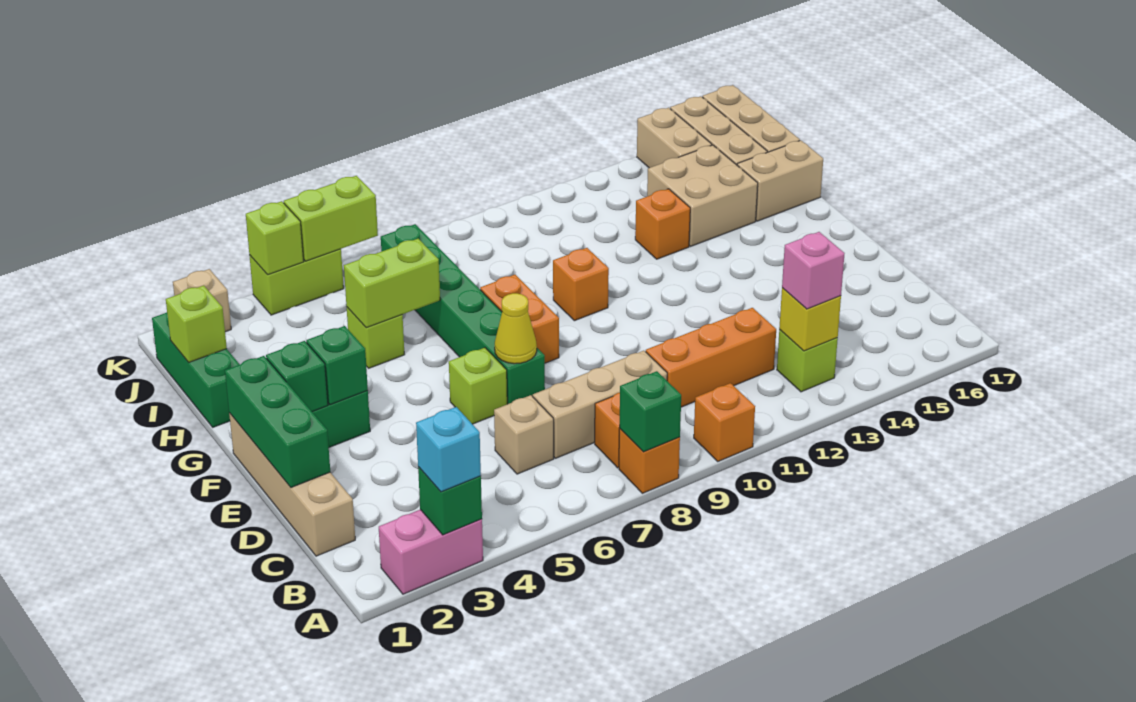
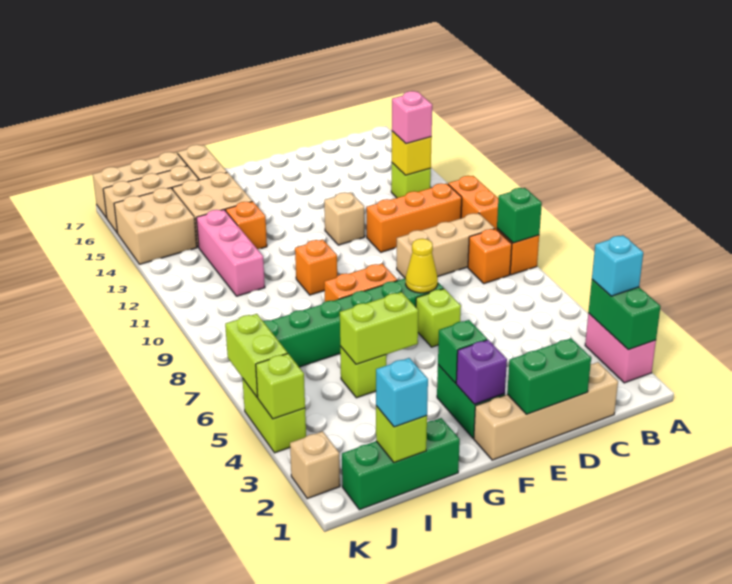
green brick A3 level 2 -> green brick A2:A3 level 2
orange brick A10 level 1 -> orange brick A10:A11 level 1
tan brick C6 level 1 -> tan brick E12 level 1
tan brick C7:C9 level 1 -> tan brick B9:D9 level 1
orange brick C10:C12 level 1 -> orange brick B11:D11 level 1
green brick D1:F1 level 2 -> green brick D1:E1 level 2
green brick F2 level 2 -> purple brick F2 level 2
lime brick H5:H6 level 2 -> lime brick G5:H5 level 2
none -> cyan brick I1 level 3
none -> pink brick I11:I13 level 1
tan brick J15:K15 level 1 -> tan brick J14:K15 level 1

